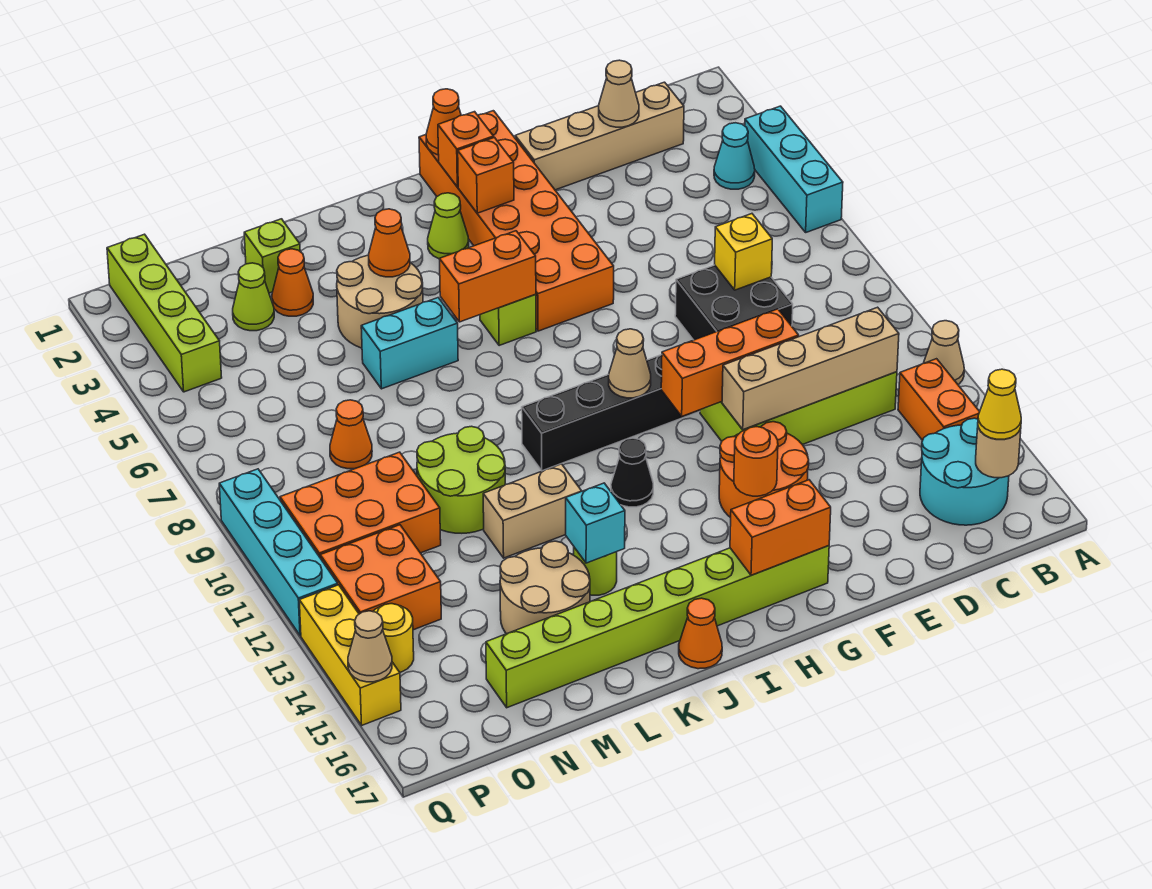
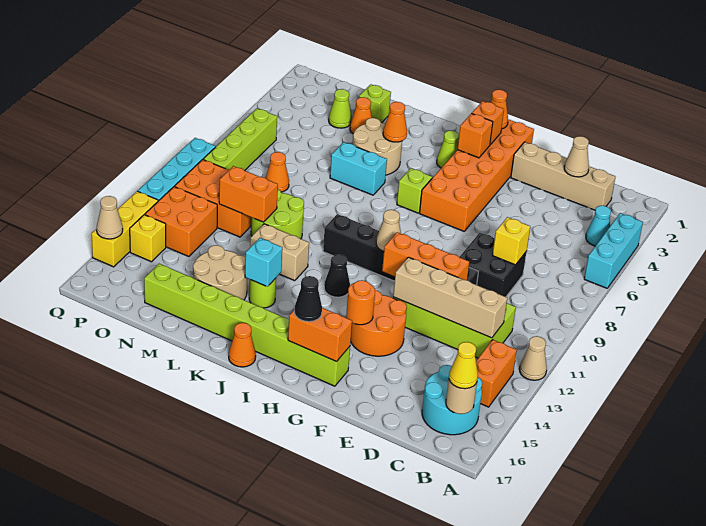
none -> black cone H16 level 3
orange brick I6:J6 level 2 -> orange brick M11:N11 level 2
lime brick P1:P4 level 1 -> lime brick P6:P9 level 1
yellow round brick P14 level 1 -> yellow brick P14 level 1

